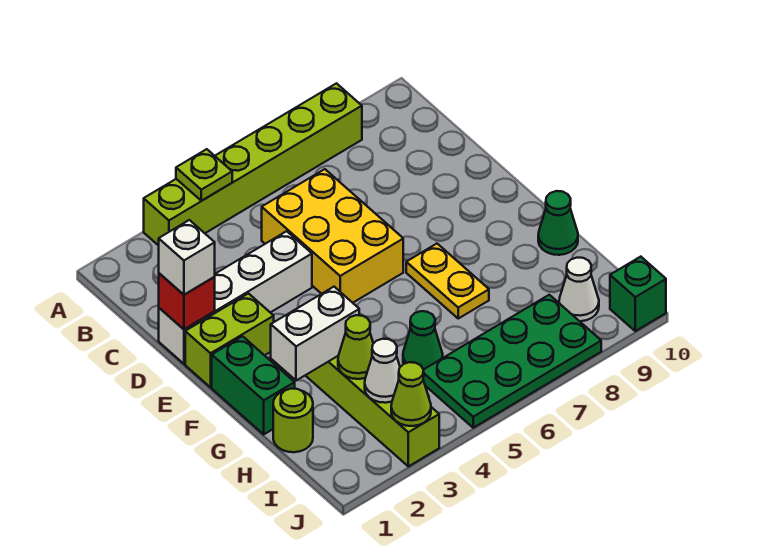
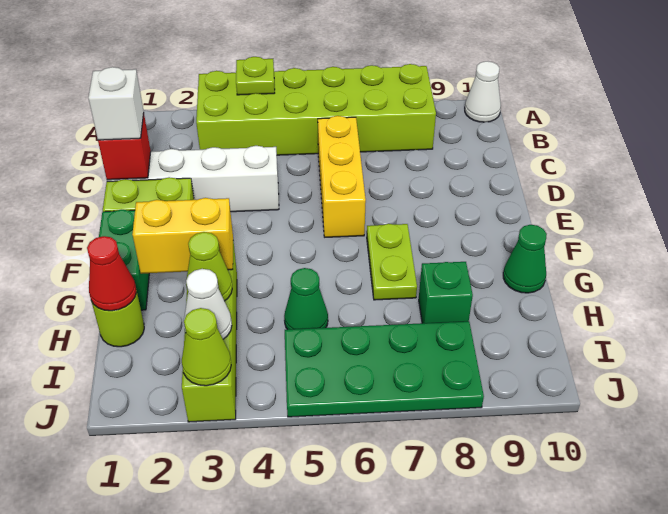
lime brick A3:A8 level 1 -> lime brick A3:B8 level 1
yellow brick C5:E6 level 1 -> yellow brick C6:E6 level 1
yellow plate F7:G7 level 1 -> lime plate F7:G7 level 1
white brick G2:G3 level 2 -> yellow brick G2:G3 level 2
none -> red cone H1 level 2
white cone I9 level 1 -> white cone A10 level 1
green brick J10 level 1 -> green brick H8 level 1

